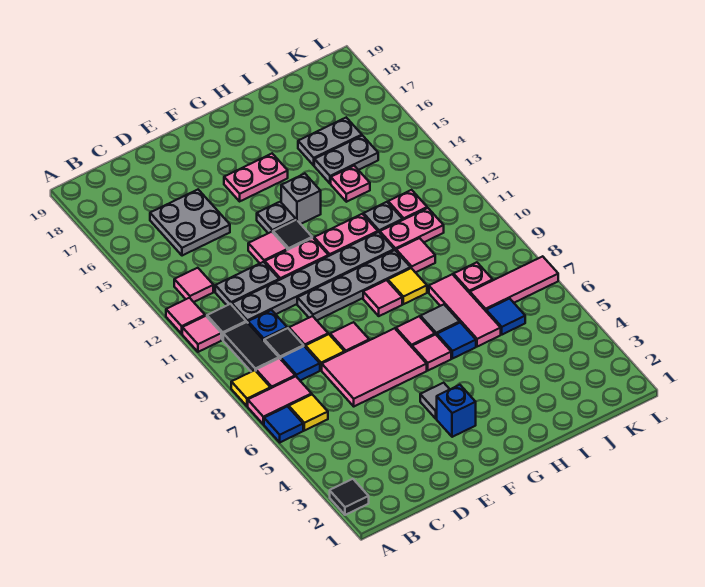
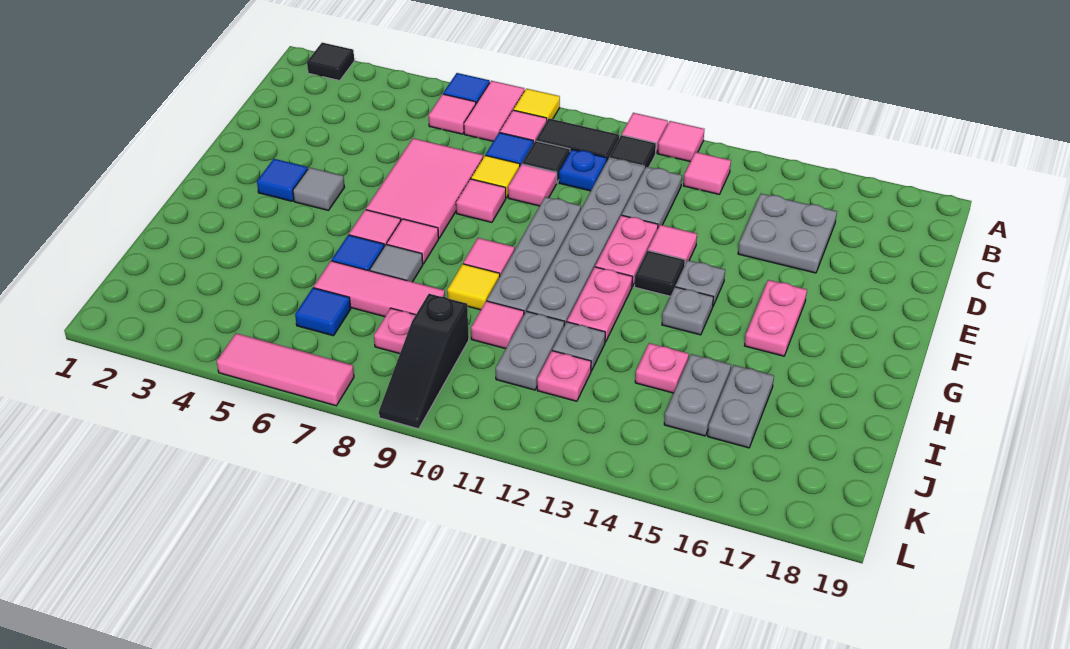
yellow tile B6 level 1 -> pink tile B6 level 1
blue brick F3 level 1 -> blue tile F3 level 1
grey brick G14 level 1 -> grey plate G14 level 1
pink plate I11:J11 level 1 -> grey plate I11:J11 level 1
pink tile J7:L7 level 1 -> pink tile L5:L7 level 1
none -> black slope J9:L9 level 1 top J

